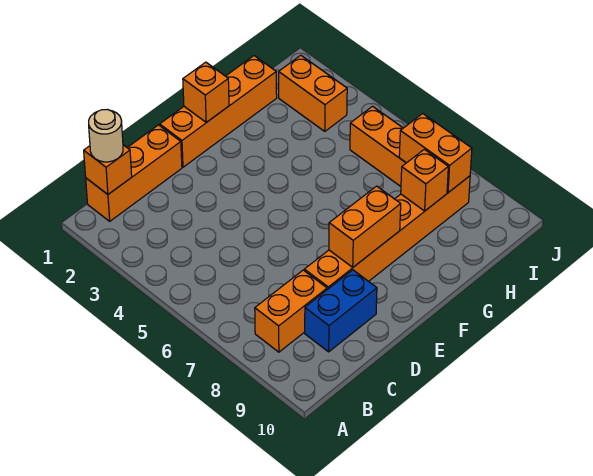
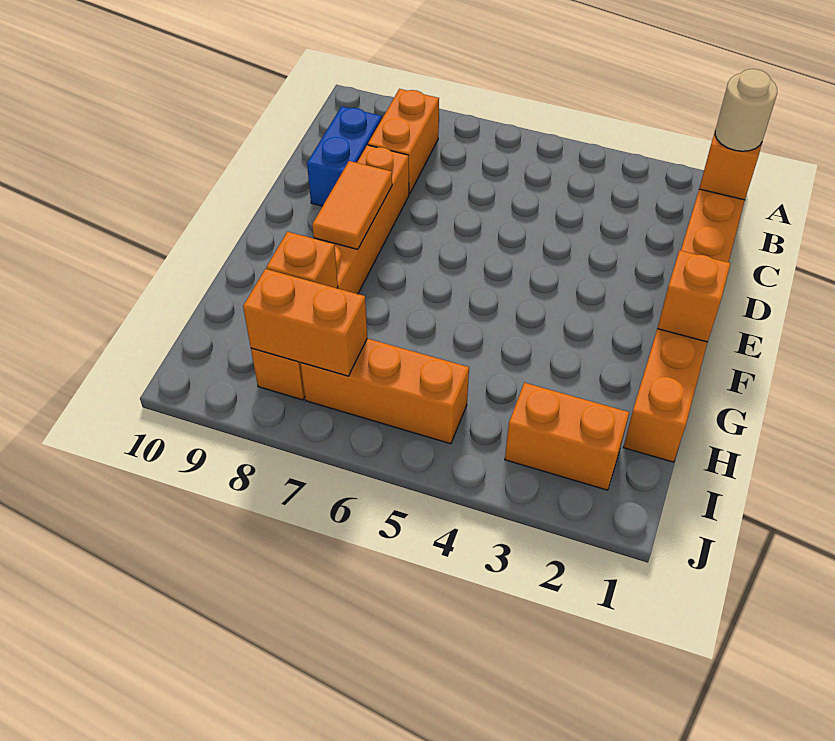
orange brick E8:F8 level 2 -> orange tile E8:F8 level 2

